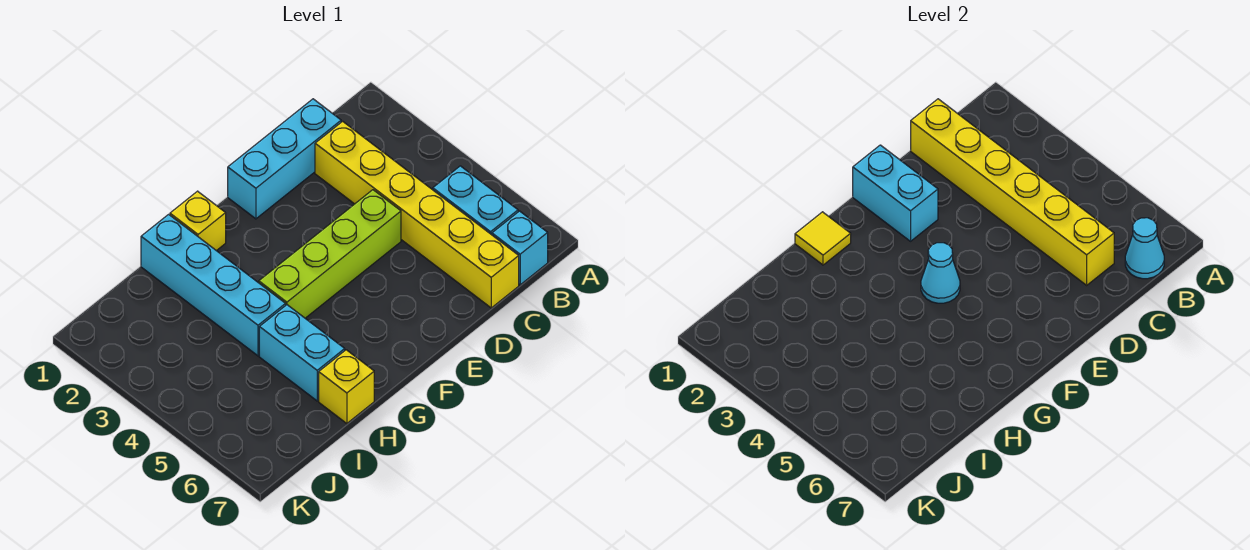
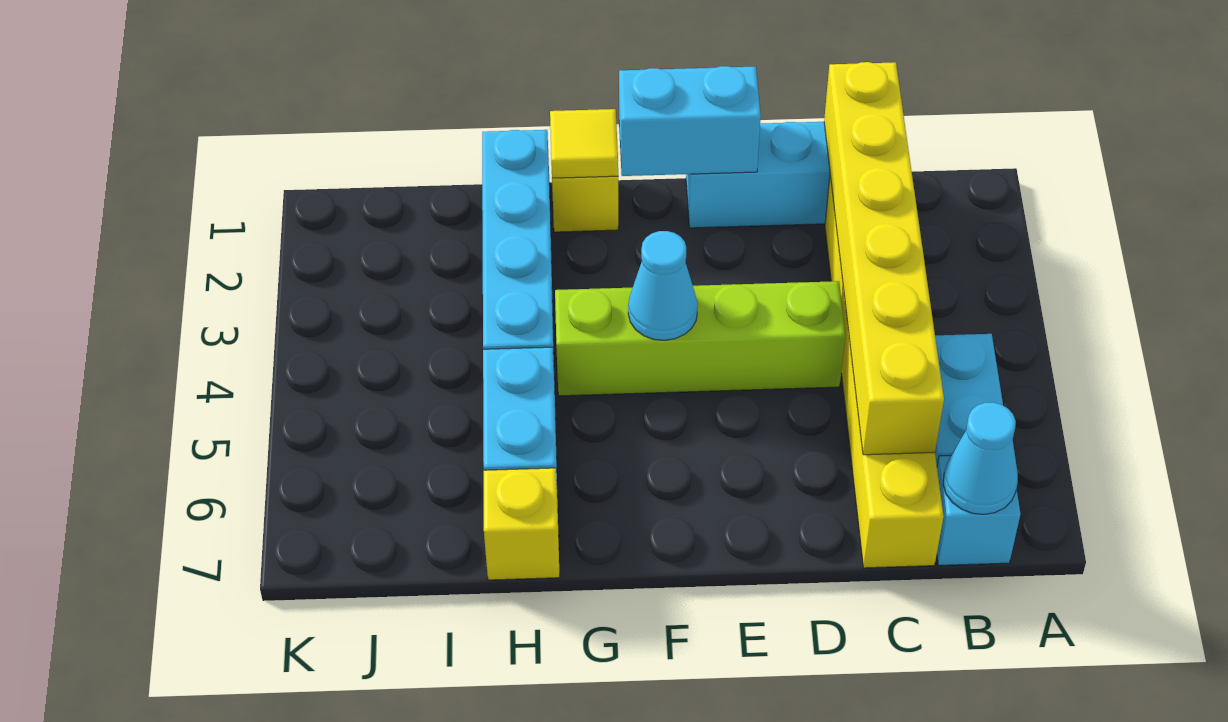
cyan brick E1:E2 level 2 -> cyan brick E1:F1 level 2

